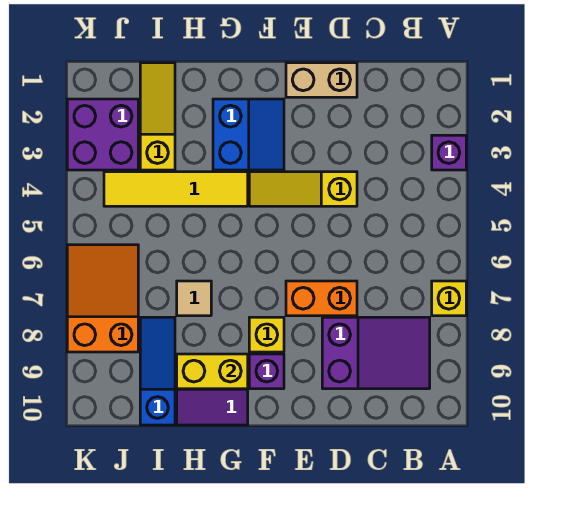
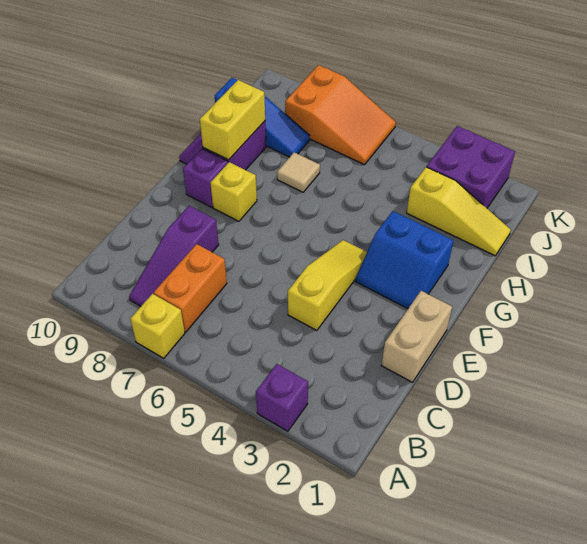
purple slope B8:D9 level 1 top D -> purple slope B8:D8 level 1 top D
orange brick D7:E7 level 1 -> orange brick B7:C7 level 1
yellow tile G4:J4 level 1 -> none

